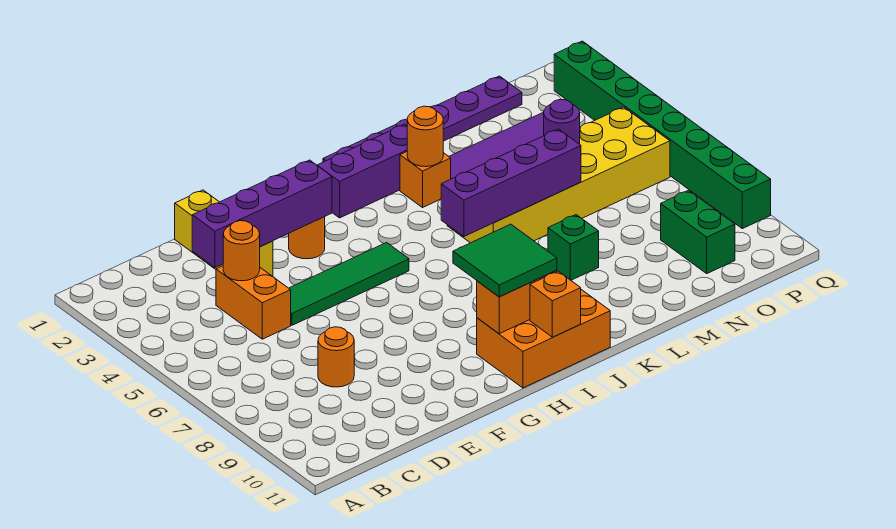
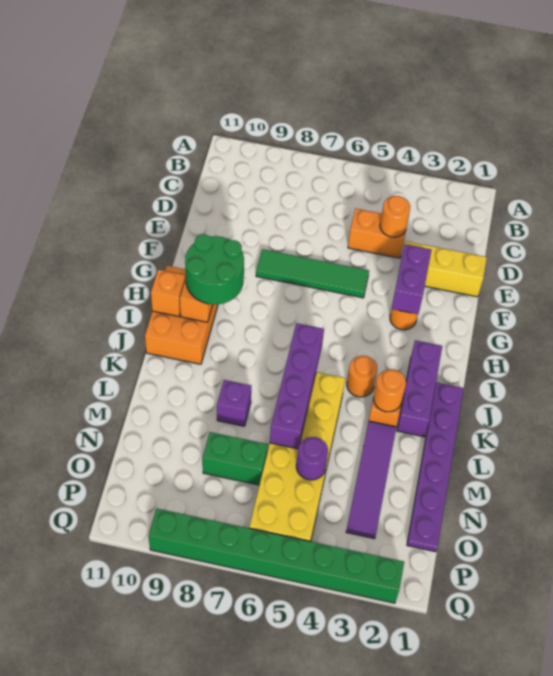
purple brick D3:G3 level 2 -> purple brick F3:G3 level 2
orange round brick D8 level 1 -> orange round brick J4 level 1
green tile E5:H5 level 1 -> green tile F5:F8 level 1
green tile H9:I10 level 3 -> green round brick H9:I10 level 3
green brick L8 level 1 -> purple brick L8 level 1
green brick O9:O10 level 1 -> green brick N7:N8 level 1

